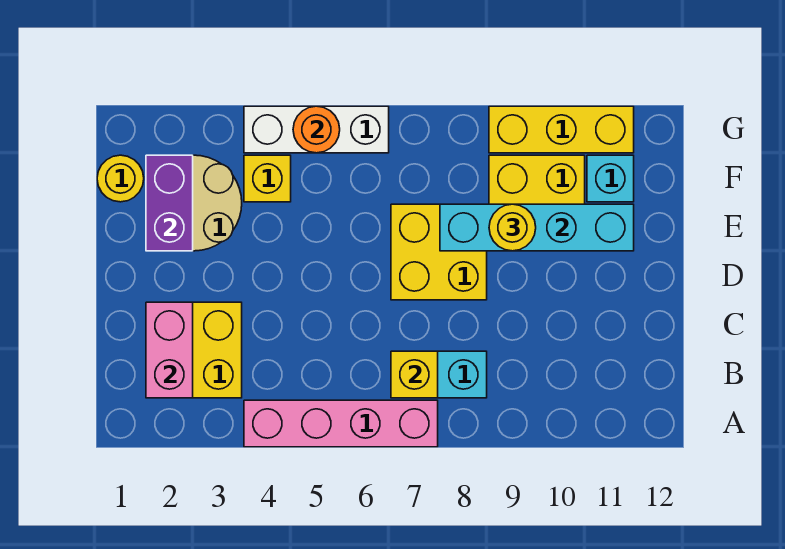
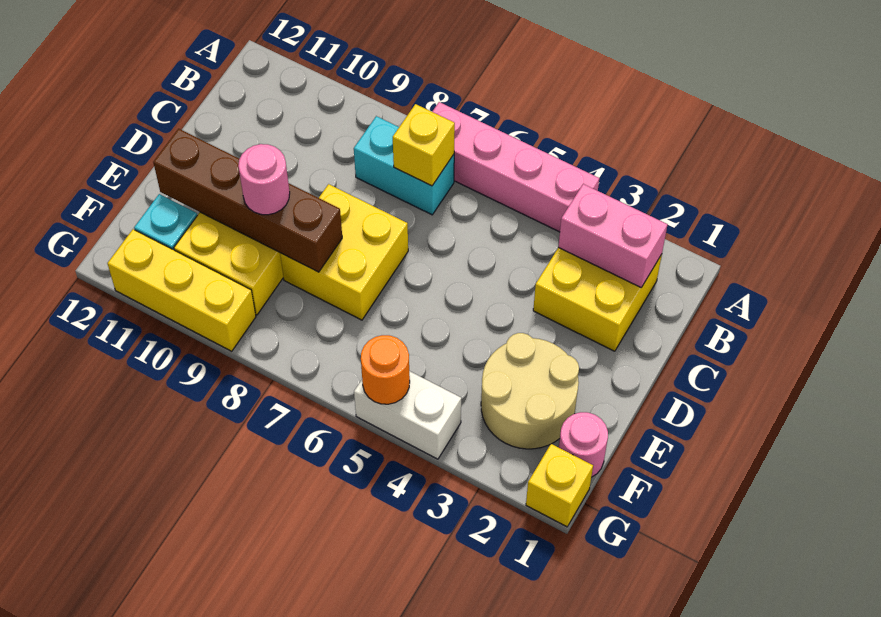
pink brick B2:C2 level 2 -> pink brick B2:B3 level 2
purple brick E2:F2 level 2 -> none
cyan brick E8:E11 level 2 -> brown brick E8:E11 level 2
yellow round brick E9 level 3 -> pink round brick E9 level 3
yellow round brick F1 level 1 -> pink round brick F1 level 1
yellow brick F4 level 1 -> yellow brick G1 level 1
white brick G4:G6 level 1 -> white brick G4:G5 level 1

